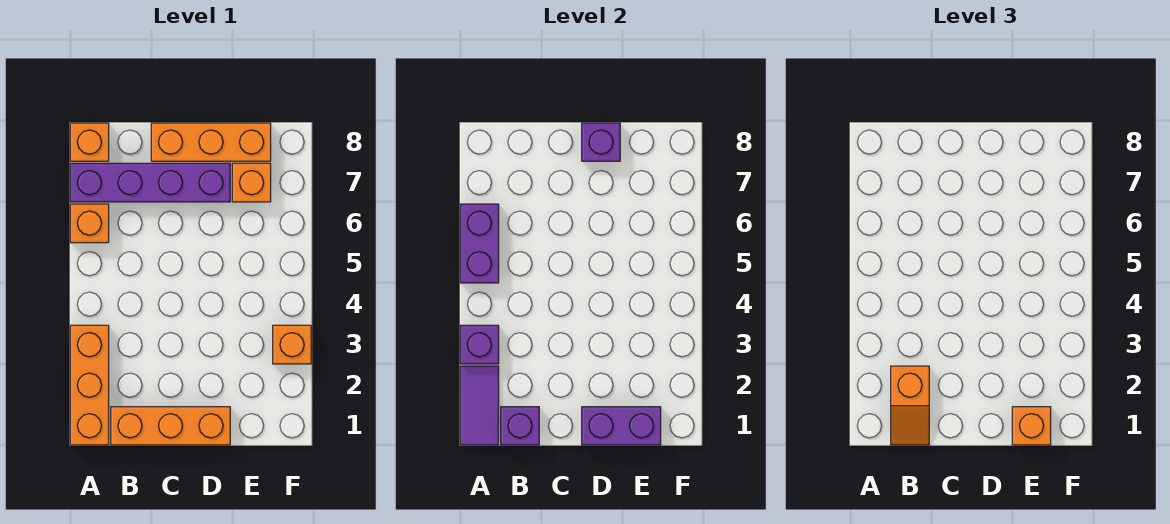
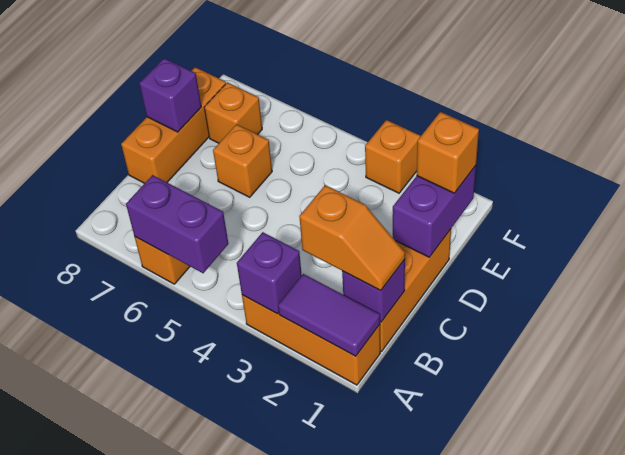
purple brick A7:D7 level 1 -> none
orange brick A8 level 1 -> orange brick D6 level 1

